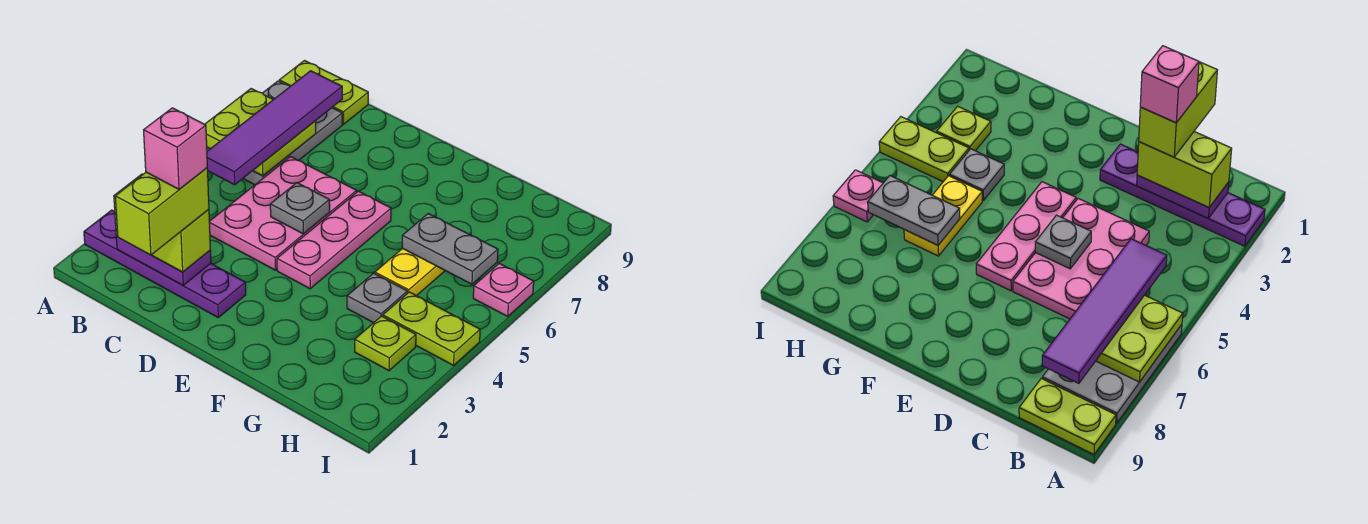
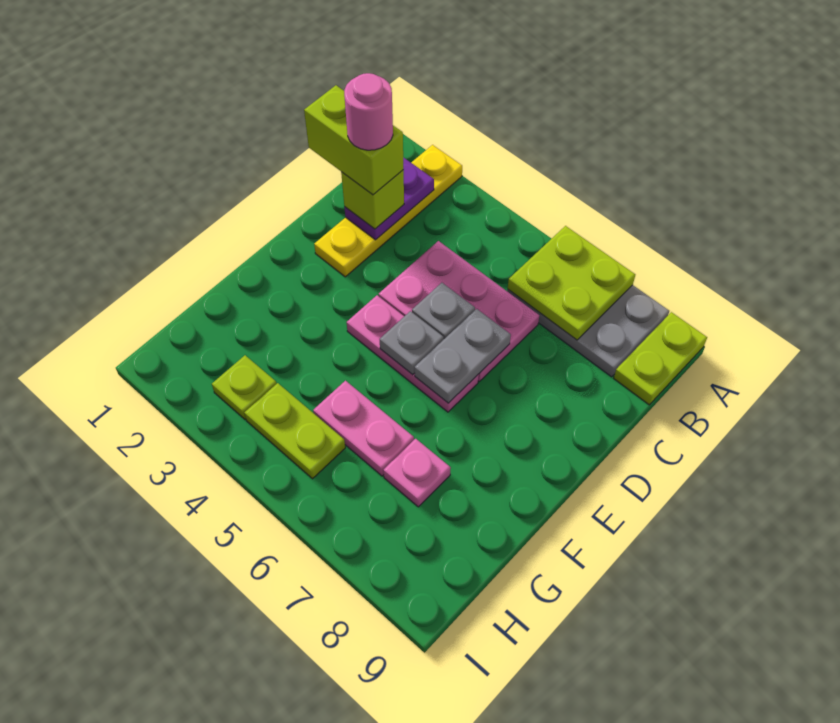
purple plate A2:D2 level 1 -> yellow plate A2:D2 level 1
lime brick B2:C2 level 3 -> lime brick C2 level 3
purple tile B5:B8 level 3 -> none
pink brick C2 level 5 -> pink round brick C2 level 5
grey plate G4 level 1 -> grey plate E5 level 2
yellow plate G5:G6 level 1 -> pink plate G5:G6 level 1
grey plate G6:H6 level 2 -> grey plate D6:E6 level 2
lime plate H4:I4 level 1 -> lime plate H4:H5 level 1
pink plate I6 level 1 -> pink plate G7 level 1

